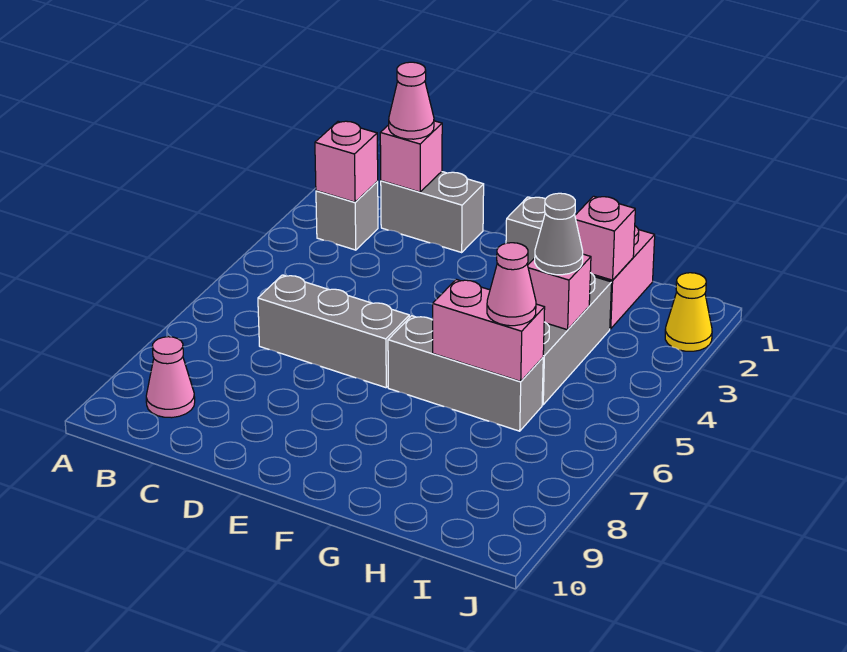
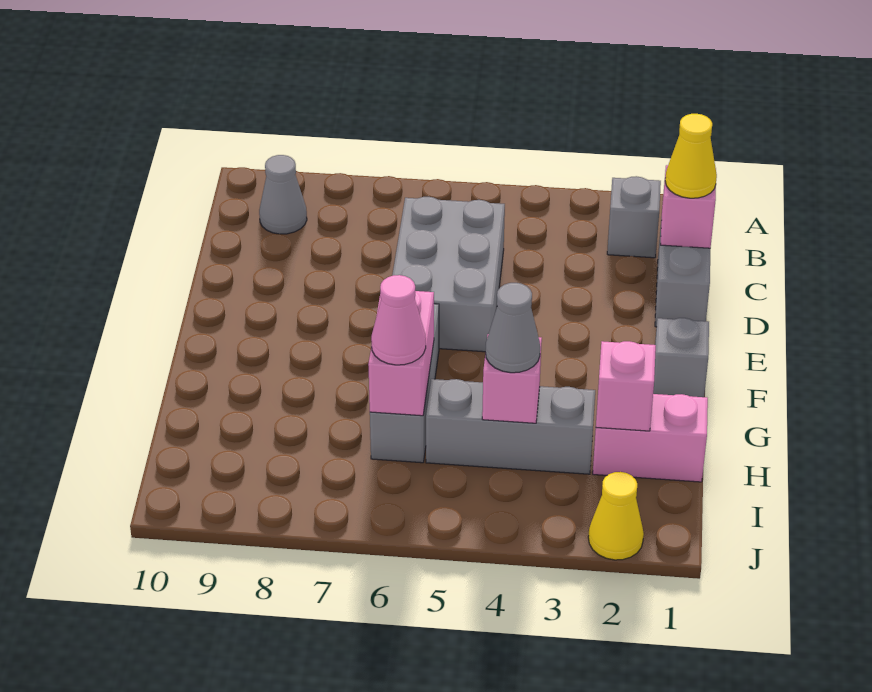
pink brick B2 level 2 -> none
pink cone B9 level 1 -> grey cone B9 level 1
pink cone C1 level 3 -> yellow cone C1 level 3
grey brick C6:E6 level 1 -> grey brick C5:E6 level 1

